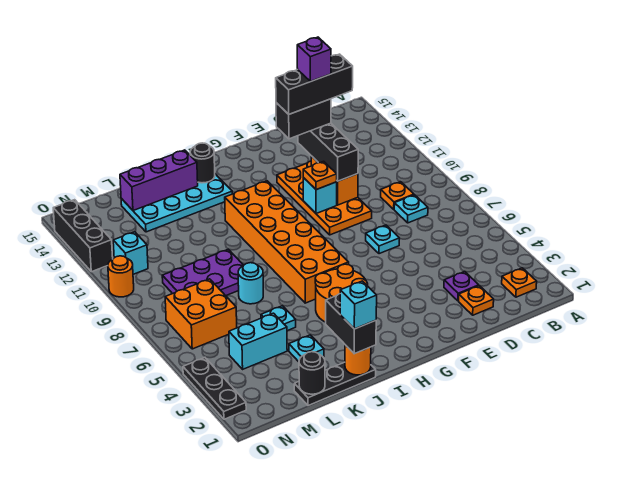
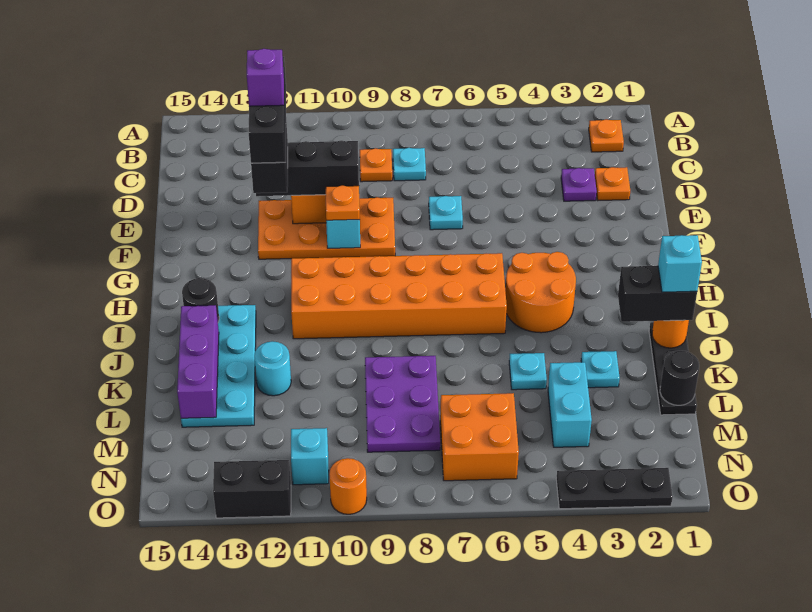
cyan round brick K7 level 1 -> cyan round brick K12 level 1
black brick O12:O14 level 1 -> black brick O12:O13 level 1

